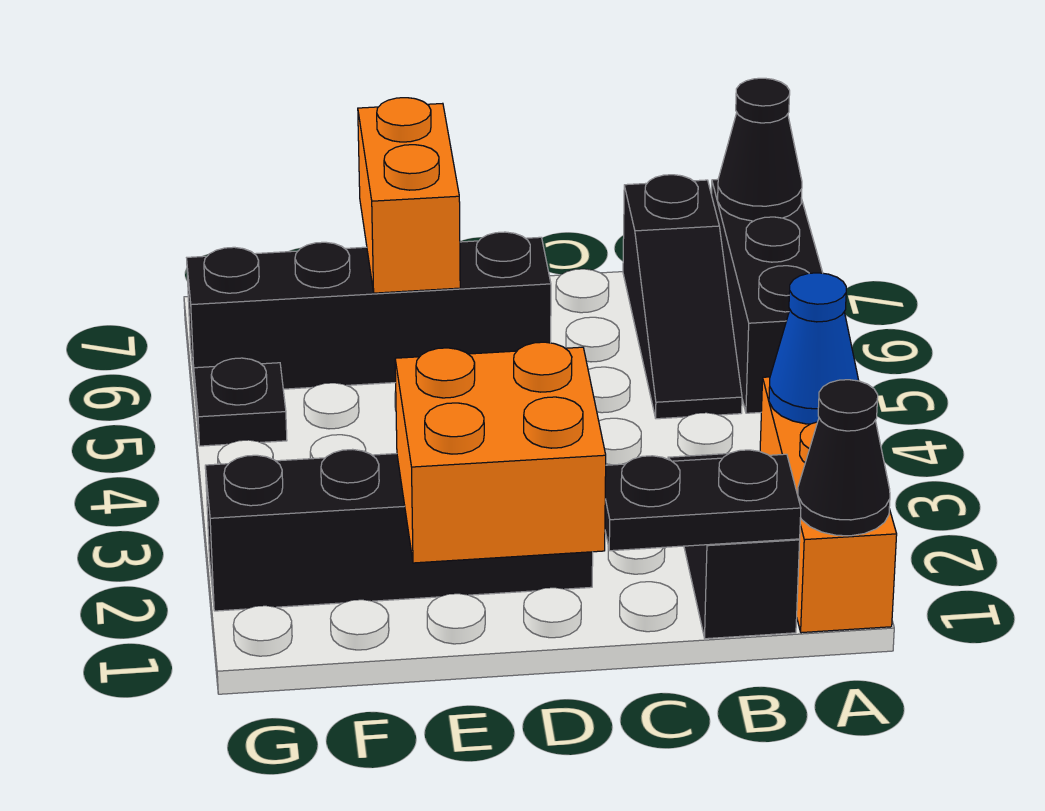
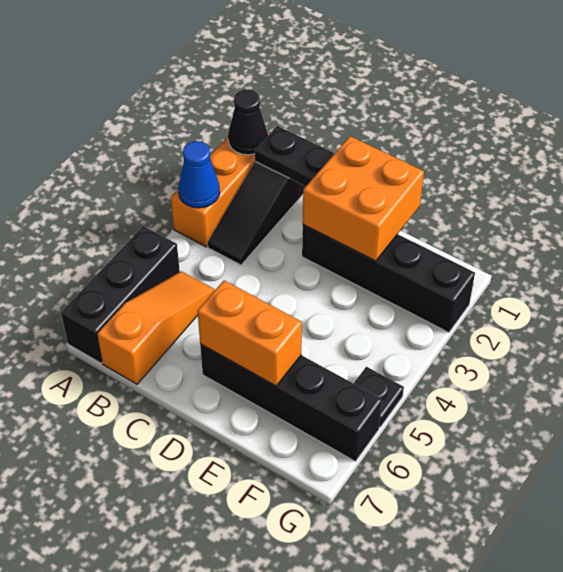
black cone A7 level 2 -> none
black slope B5:B7 level 1 top 7 -> orange slope B5:B7 level 1 top 7
orange brick E6:E7 level 2 -> orange brick D6:E6 level 2

